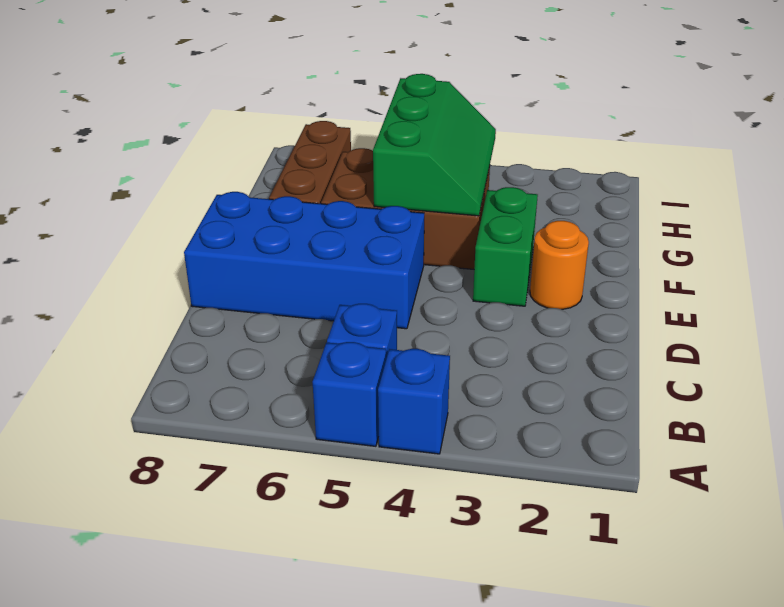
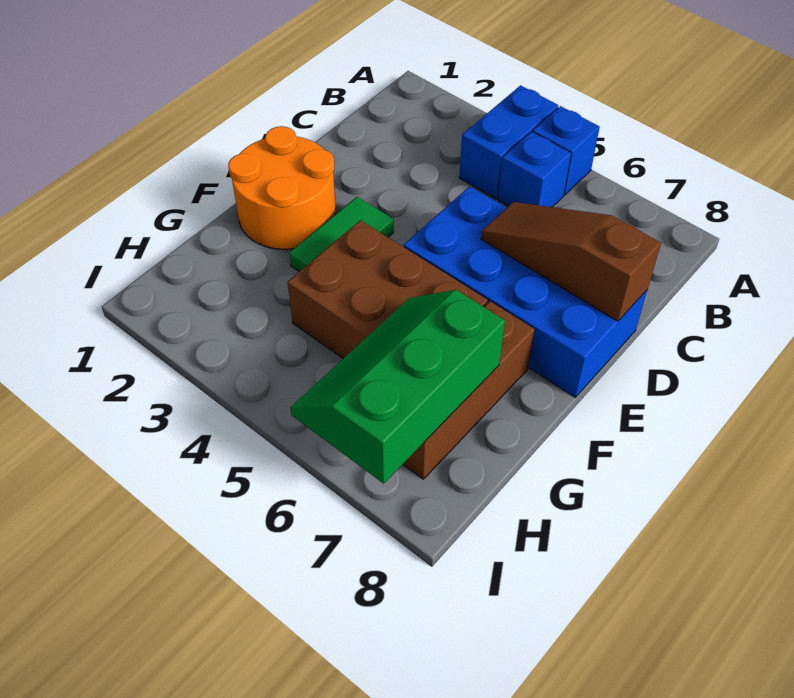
blue brick A4 level 1 -> blue brick A4:B4 level 1
none -> brown slope D6:D8 level 2 top 8
orange round brick E2 level 1 -> orange round brick E1:F2 level 1
green brick E3:F3 level 1 -> green tile E3:F3 level 1
green slope F4:H5 level 2 top 5 -> green slope G6:I7 level 2 top 7

